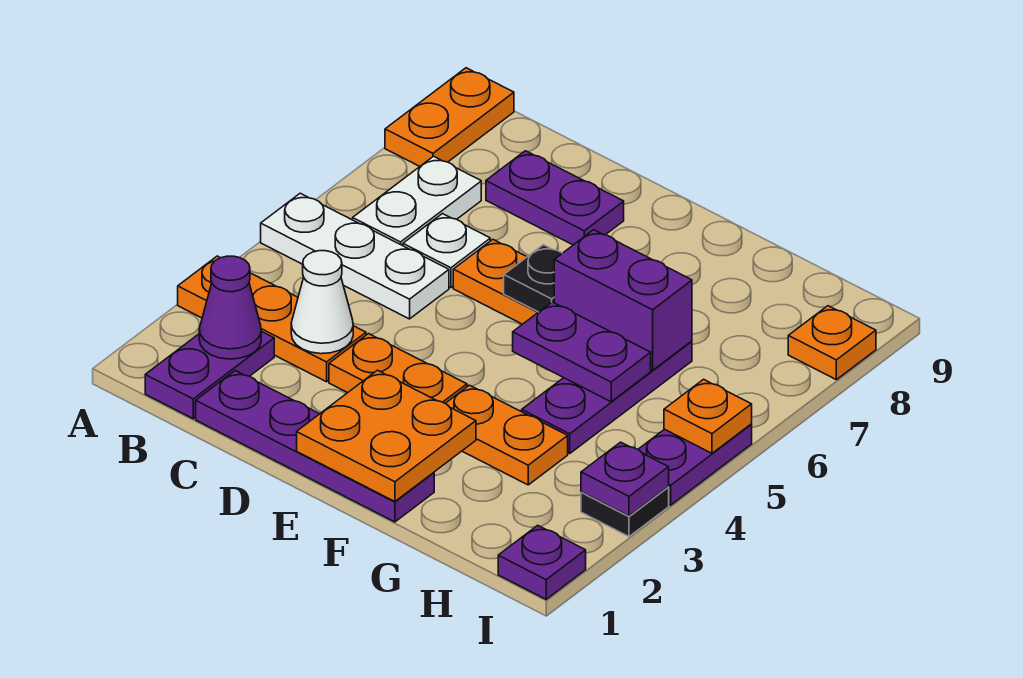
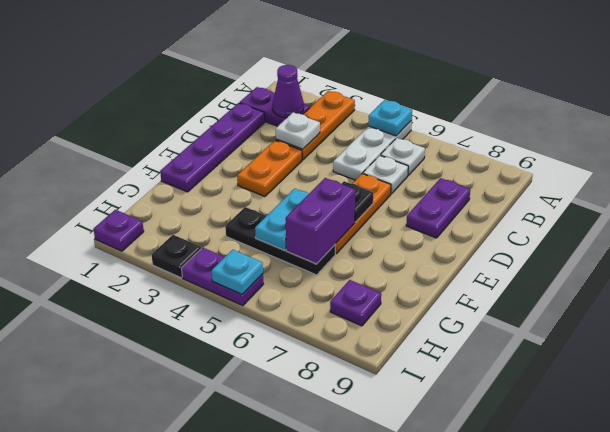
none -> cyan plate A5 level 2
orange plate A8:A9 level 1 -> none
white plate B6:B7 level 1 -> white plate B6 level 1
white cone C3 level 2 -> white plate C3 level 2
orange plate E1:F2 level 2 -> none
orange plate F3:G3 level 1 -> none
purple plate F5:G5 level 2 -> cyan plate F5:G5 level 2
purple plate G4:G6 level 1 -> black plate G4:G6 level 1
purple plate I3 level 2 -> purple plate H8 level 1
orange plate I5 level 2 -> cyan plate I5 level 2
orange plate I8 level 1 -> none

